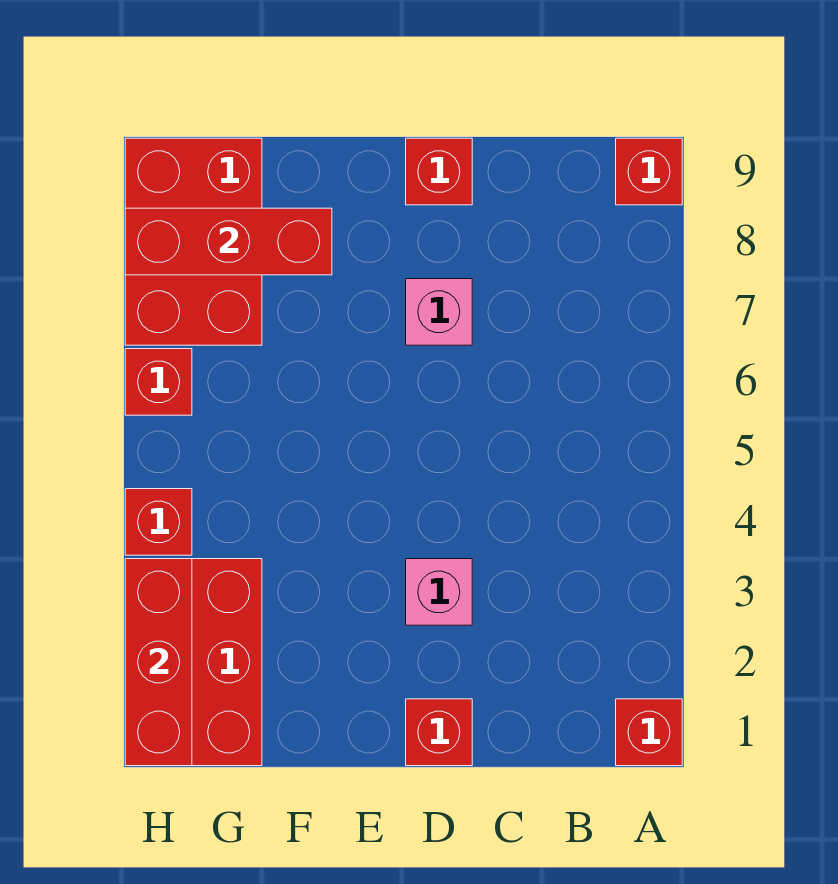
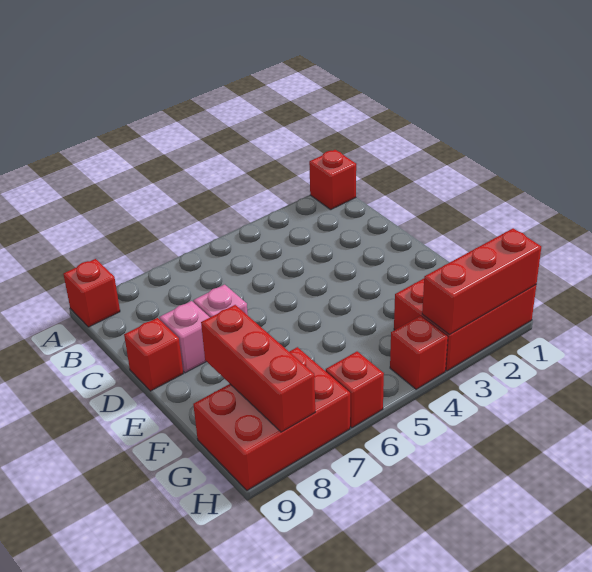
red brick D1 level 1 -> none
pink brick D3 level 1 -> pink brick D8 level 1

